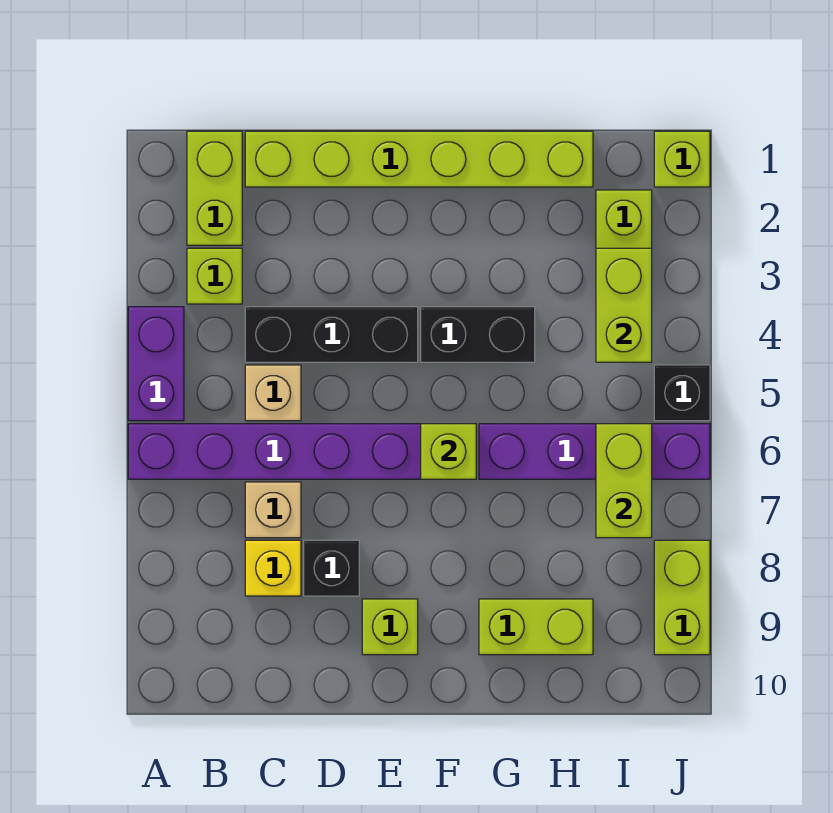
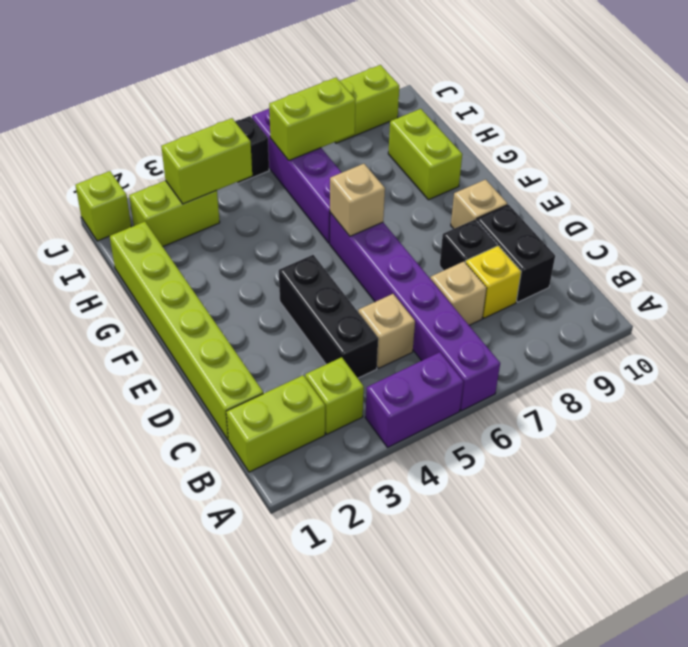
lime brick E9 level 1 -> tan brick E9 level 1
black brick F4:G4 level 1 -> black brick C9:D9 level 1
lime brick F6 level 2 -> tan brick F6 level 2

